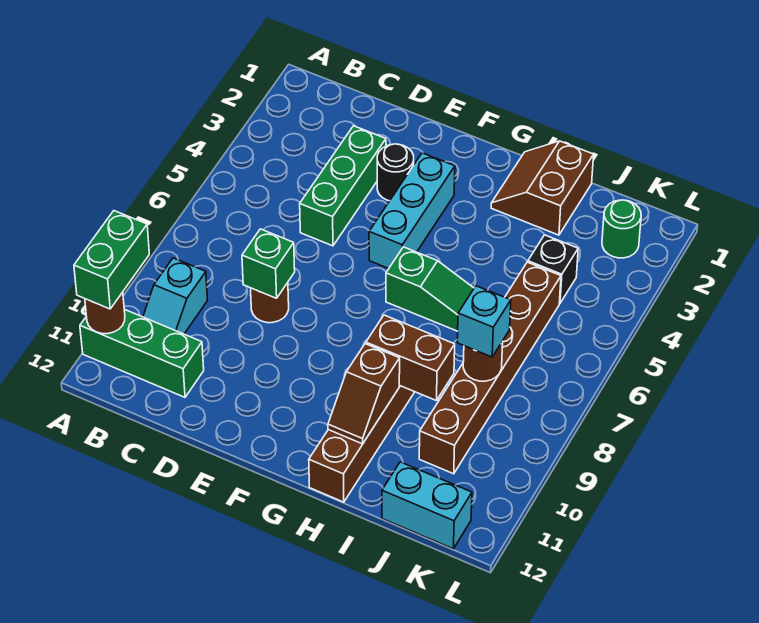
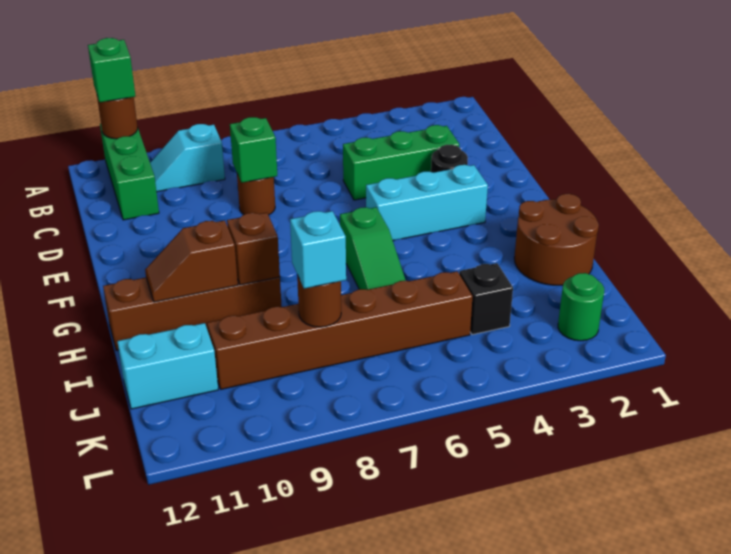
green brick A10:A11 level 3 -> green brick A11 level 3
brown slope H1:I2 level 1 top I -> brown round brick H1:I2 level 1
brown brick H9:I9 level 2 -> brown brick H9 level 2
cyan brick J12:K12 level 1 -> cyan brick J11:J12 level 1

